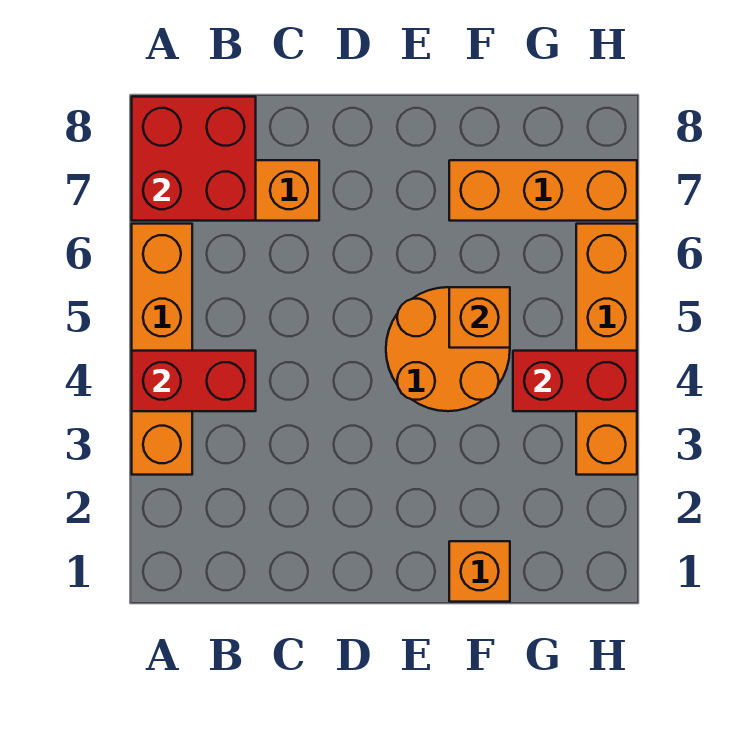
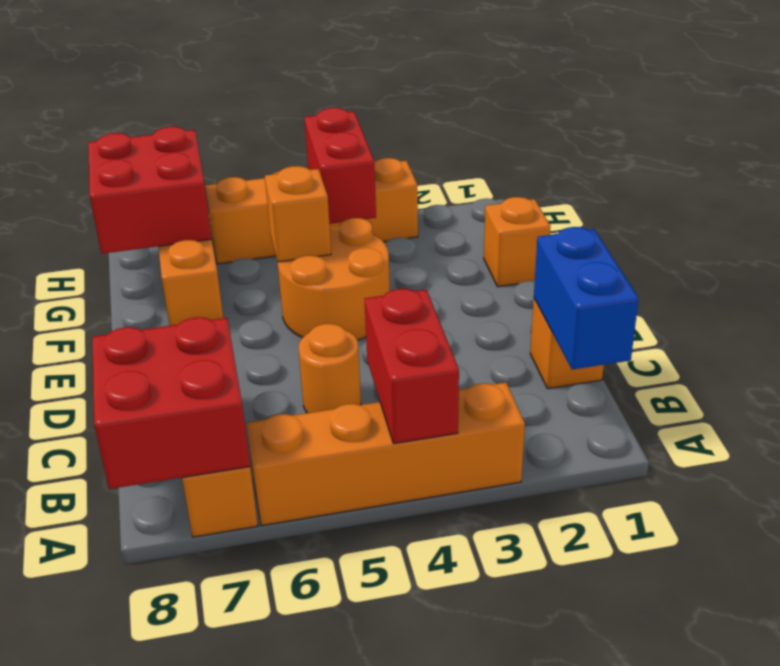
none -> blue brick B1:C1 level 2
none -> orange brick C1 level 1
none -> orange round brick C5 level 1
none -> red brick G7:H8 level 2

